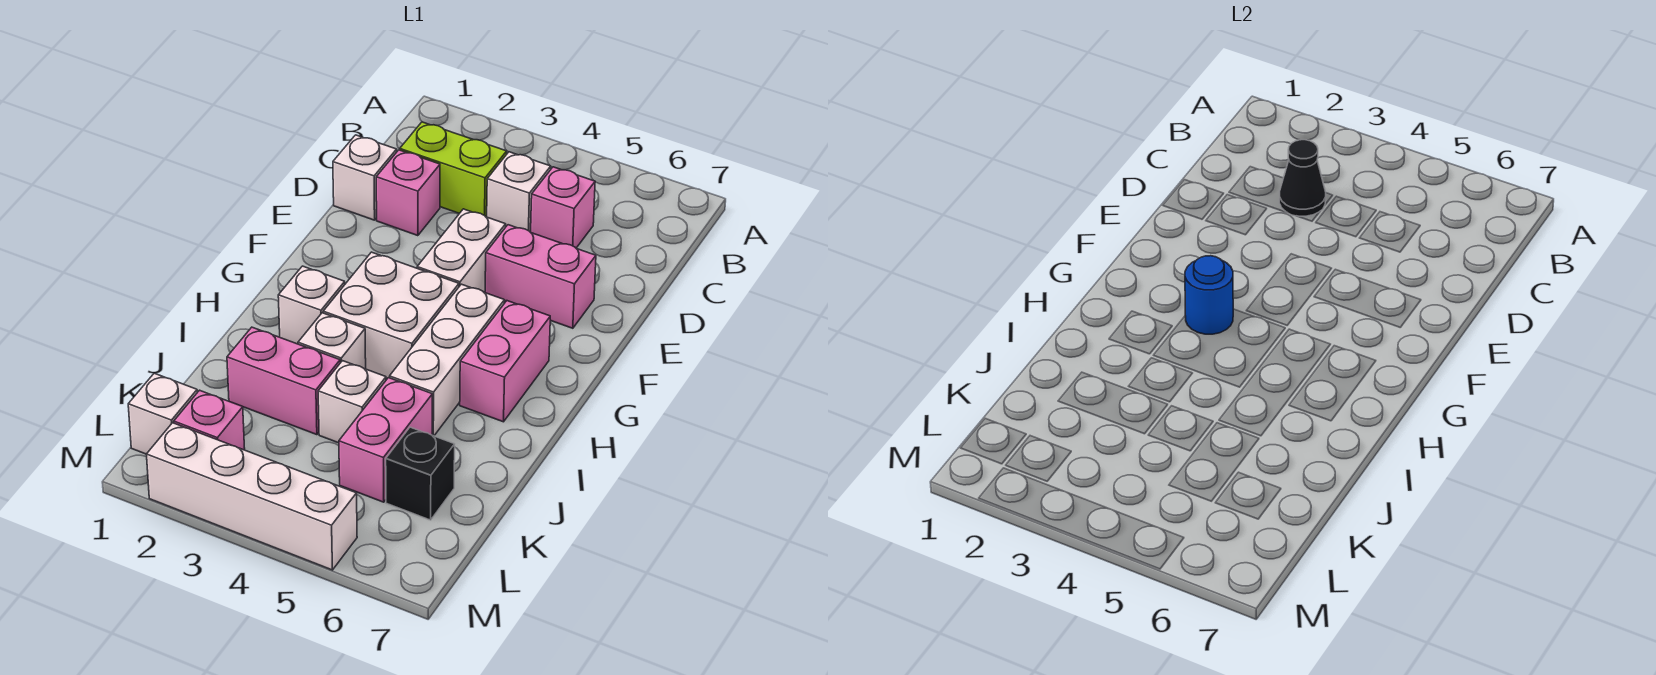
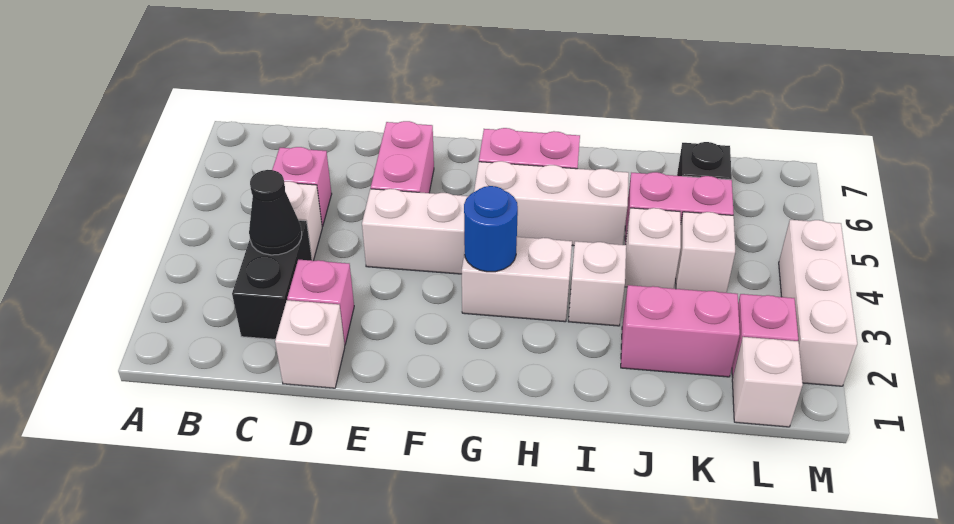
lime brick C2:C3 level 1 -> black brick C2:C3 level 1
white brick G3:H4 level 1 -> white brick G3:H3 level 1
white brick H2 level 1 -> white brick K4 level 1
pink brick J2:J3 level 1 -> pink brick J2:K2 level 1
white brick M2:M5 level 1 -> white brick M2:M4 level 1

